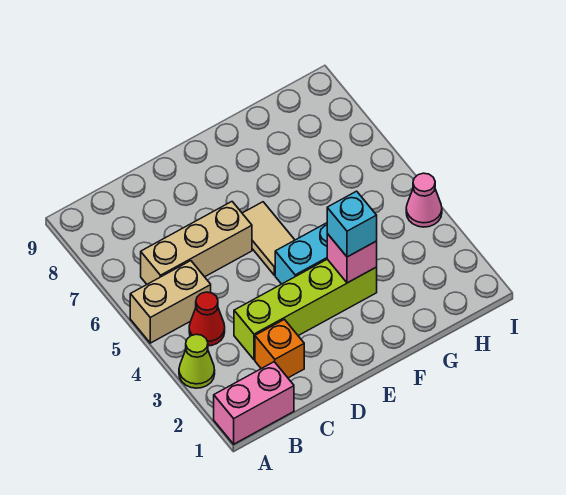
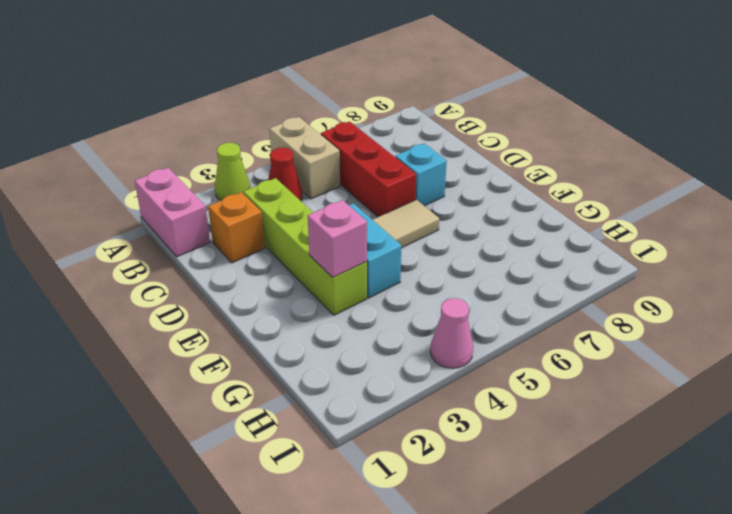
tan brick B6:D6 level 1 -> red brick B6:D6 level 1
cyan brick F3 level 3 -> cyan brick D7 level 1

